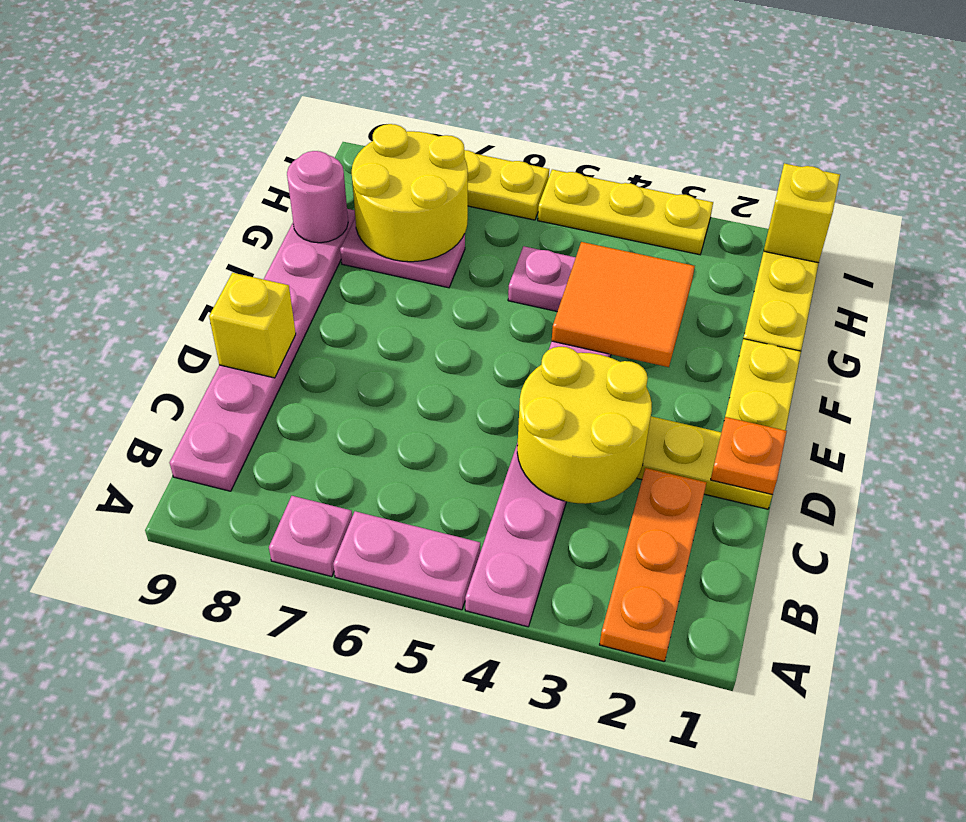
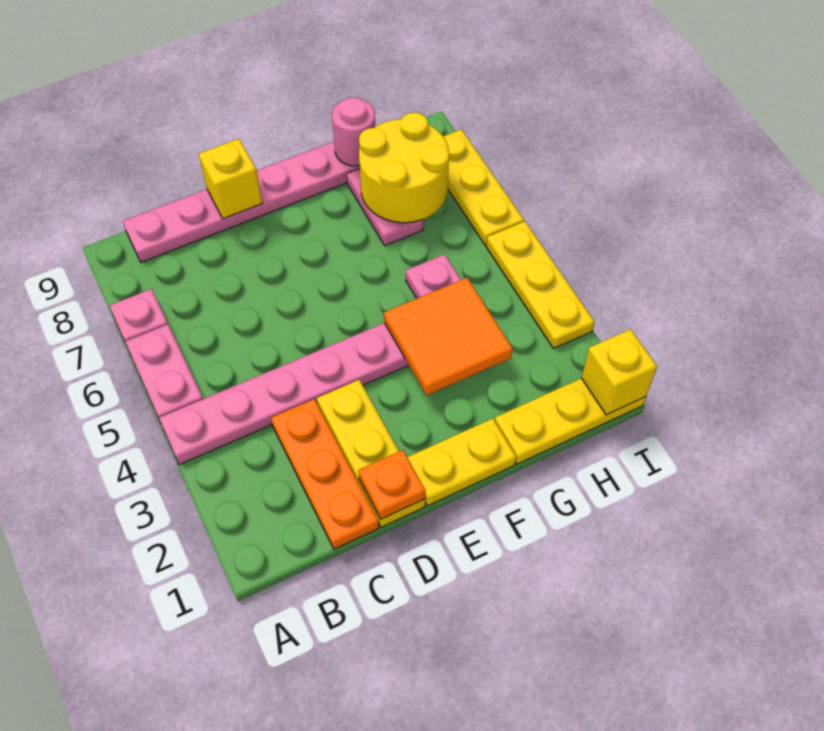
orange plate A2:C2 level 1 -> orange plate C1:C3 level 1
yellow round brick C3:D4 level 2 -> none

